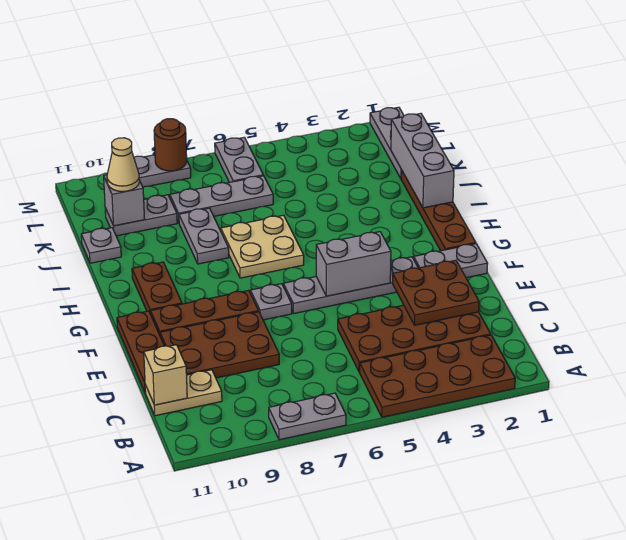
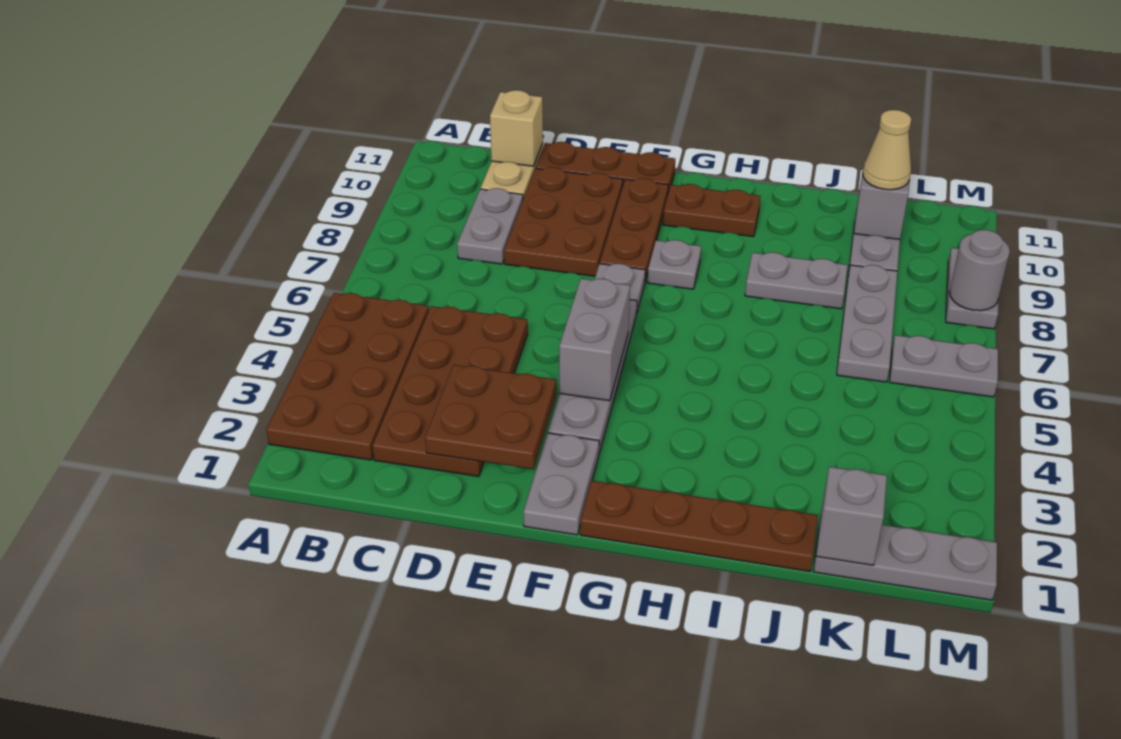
grey plate A7:A8 level 1 -> grey plate C8:C9 level 1
tan plate H6:I7 level 1 -> none
grey brick I1:K1 level 2 -> grey brick K1 level 2
grey plate J11 level 1 -> grey plate G8 level 1
brown round brick M8 level 2 -> grey round brick M8 level 2

